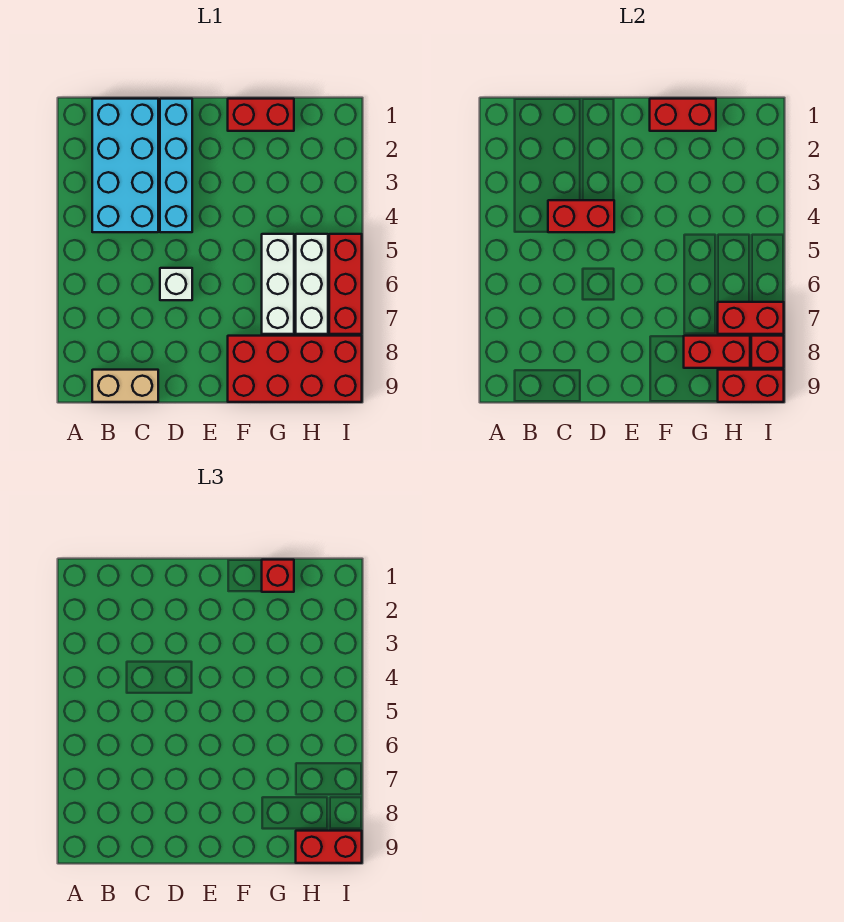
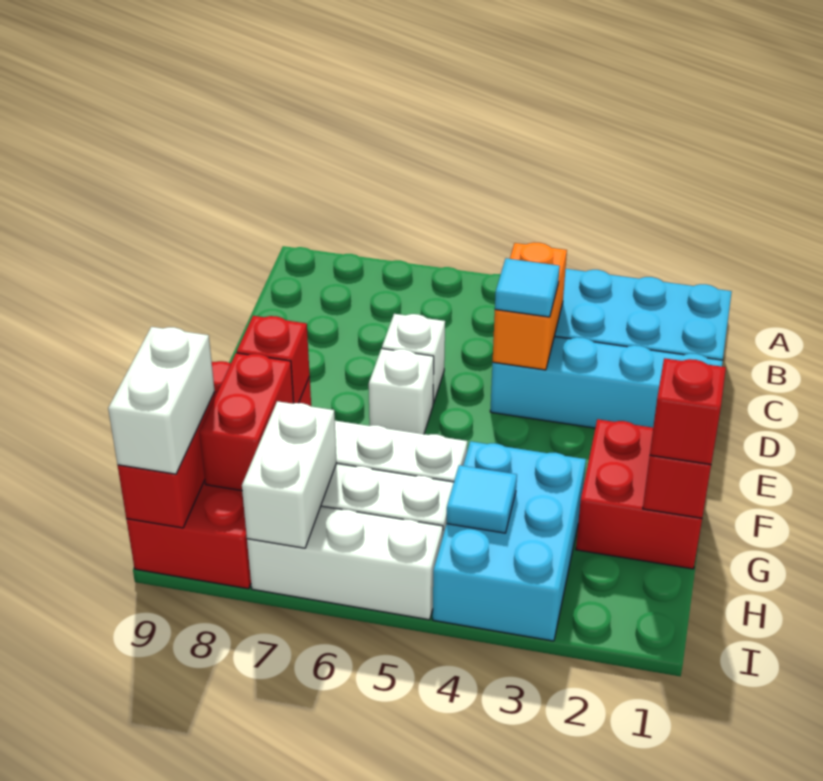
tan brick B9:C9 level 1 -> none
red brick C4:D4 level 2 -> orange brick C4:D4 level 2
none -> cyan tile D4 level 3
none -> white brick E6 level 1
red brick F1:G1 level 1 -> red brick F1:G2 level 1
none -> cyan brick G3:I4 level 1
none -> cyan tile H4 level 2
red brick H7:I7 level 2 -> white brick H7:I7 level 2
red brick H9:I9 level 3 -> white brick H9:I9 level 3
red brick I5:I7 level 1 -> white brick I5:I7 level 1
red brick I8 level 2 -> red brick F8 level 2

